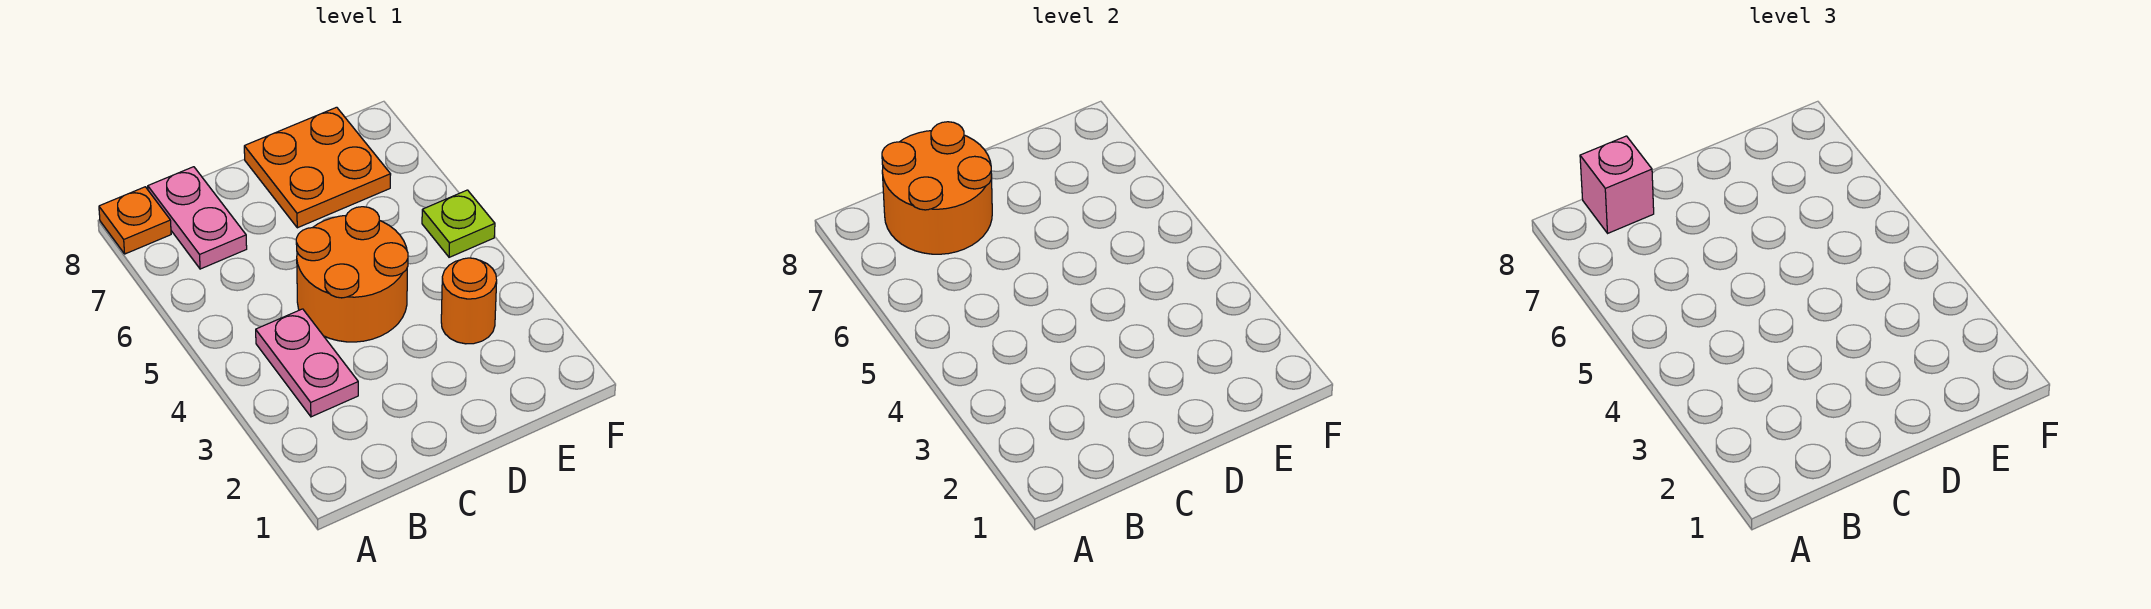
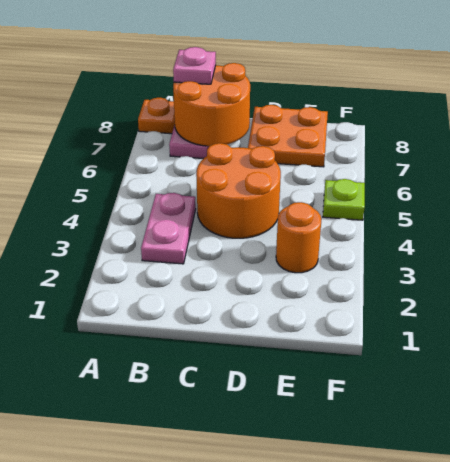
pink brick B8 level 3 -> pink plate B8 level 3

